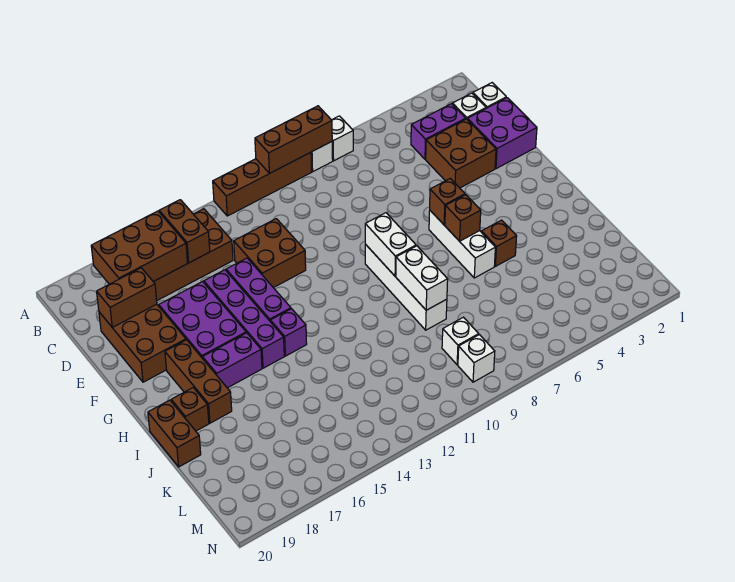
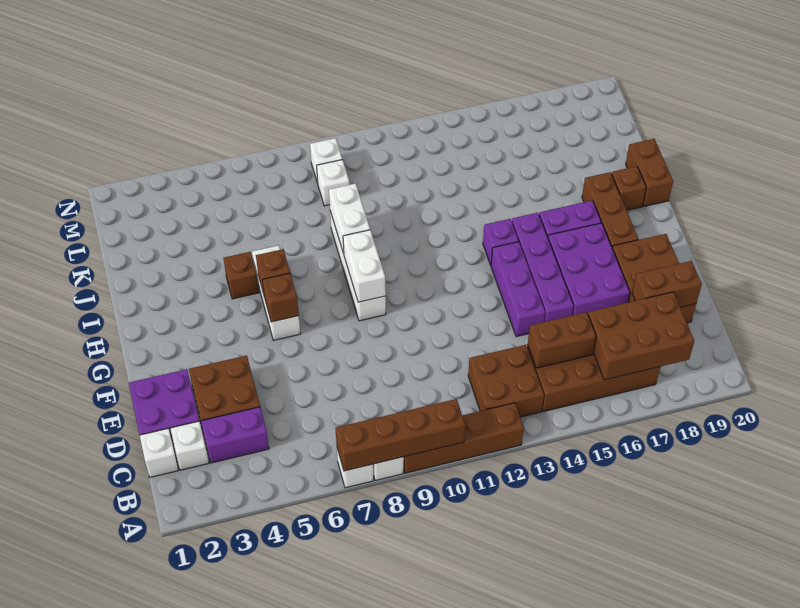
brown brick A8:A10 level 2 -> brown brick A7:A10 level 2
brown brick B15:C15 level 2 -> brown brick C14:C15 level 2
brown brick D12:E13 level 1 -> brown brick B12:C13 level 1

